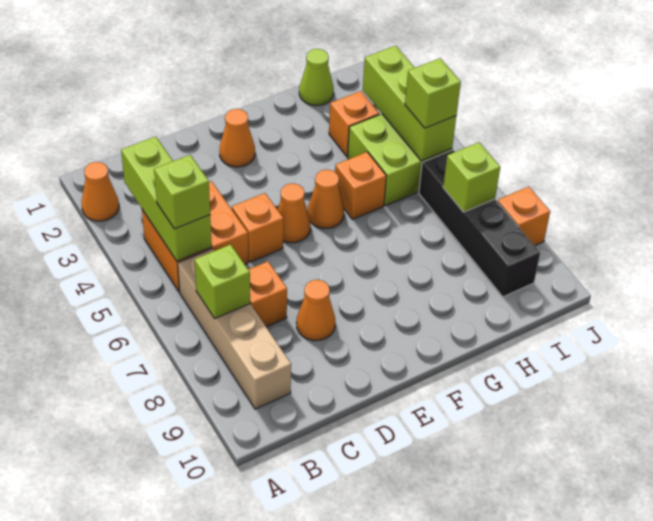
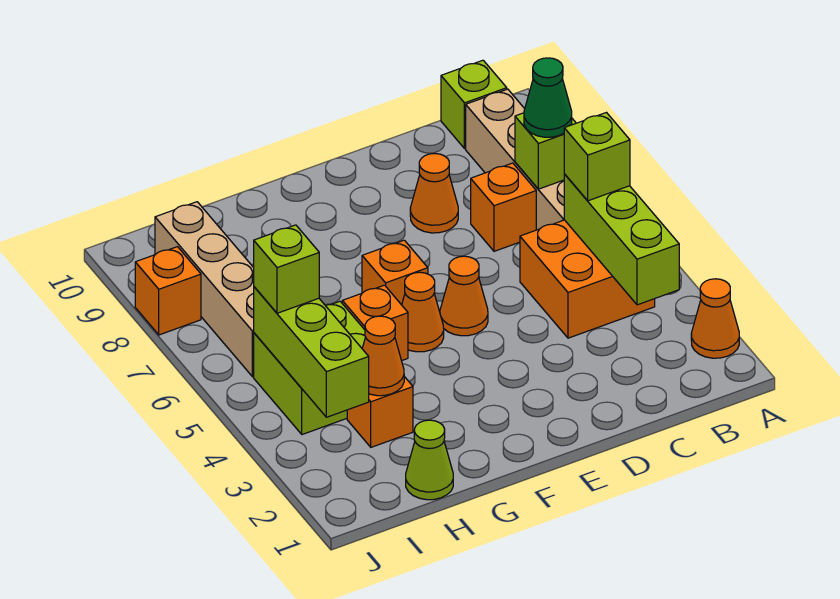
none -> green cone B7 level 3
orange brick D5 level 1 -> orange brick F6 level 1
orange cone E2 level 1 -> orange cone H3 level 2
black brick I6:I9 level 1 -> tan brick I6:I9 level 1
lime brick I7 level 2 -> lime brick B10 level 1

